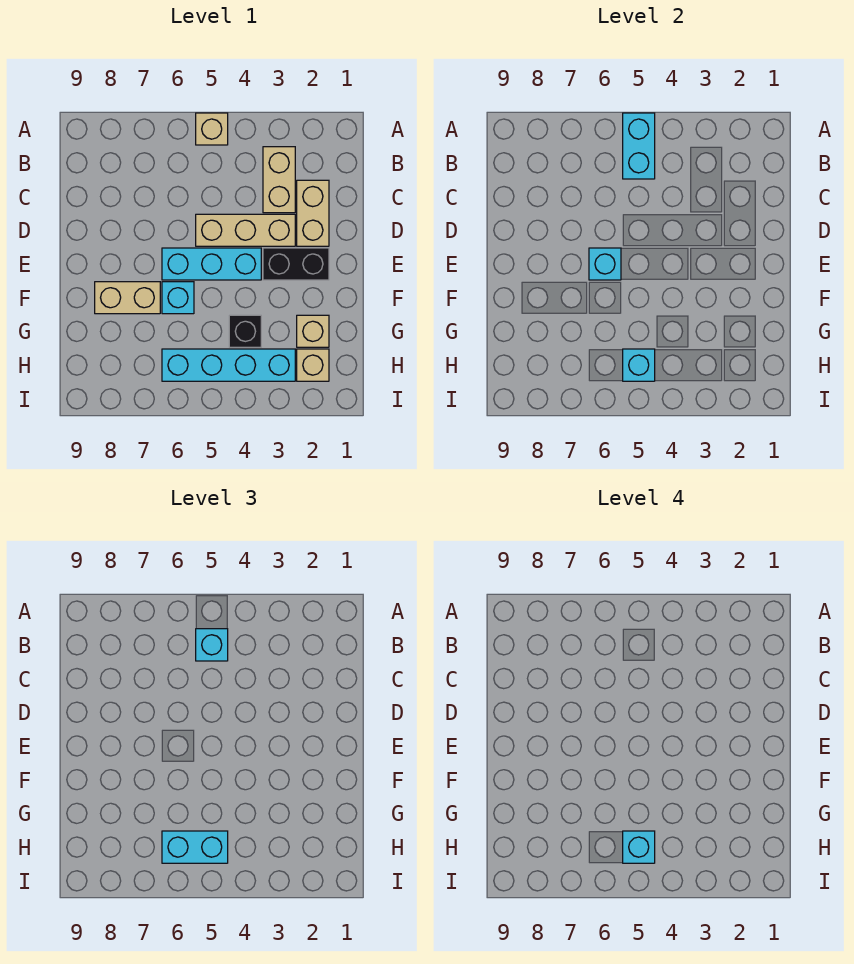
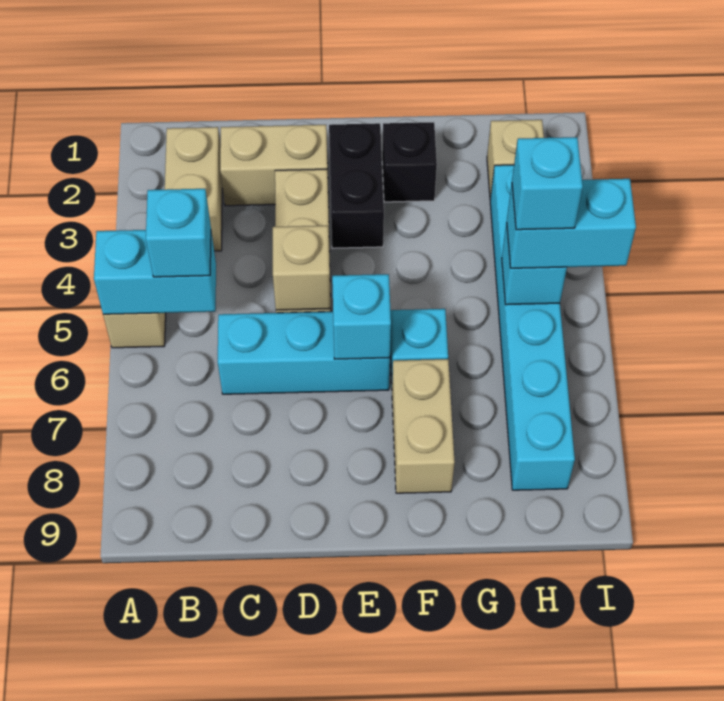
tan brick B3:C3 level 1 -> tan brick B2:B3 level 1
cyan brick E4:E6 level 1 -> cyan brick C6:E6 level 1
tan brick G2 level 1 -> tan brick D5 level 2
black brick G4 level 1 -> black brick F2 level 1
cyan brick H3:H6 level 1 -> cyan brick H3:H8 level 1
cyan brick H5:H6 level 3 -> cyan brick H5:I5 level 3

